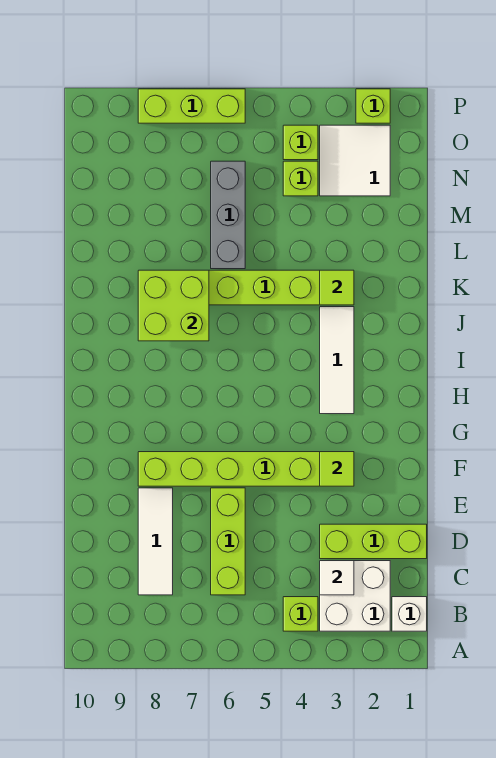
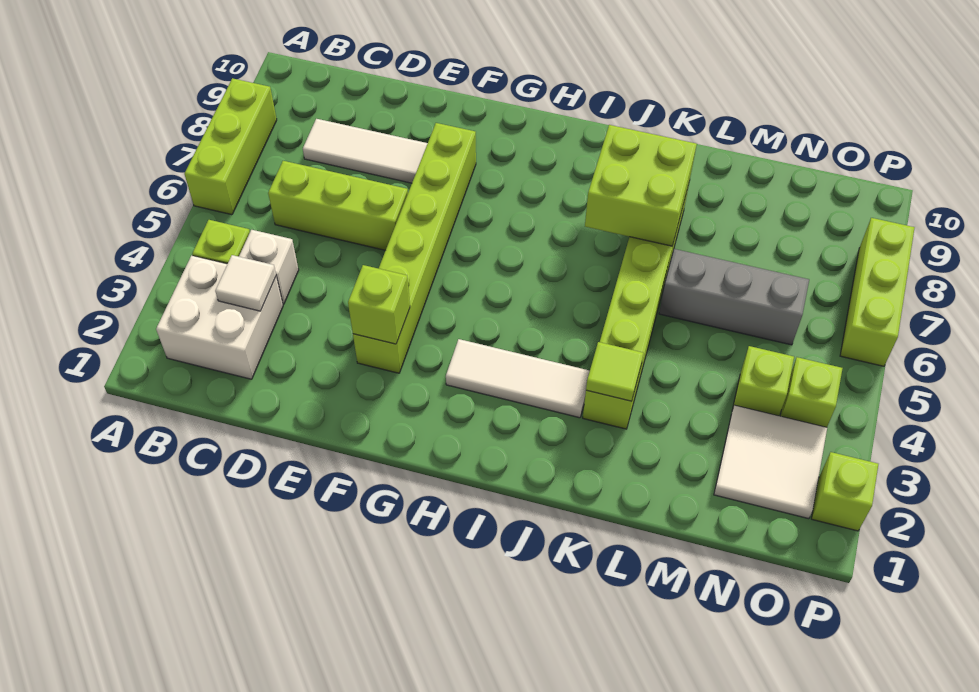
white brick B1 level 1 -> white brick C4 level 1
lime brick D1:D3 level 1 -> lime brick A6:A8 level 1
lime tile F3 level 2 -> lime brick F3 level 2

